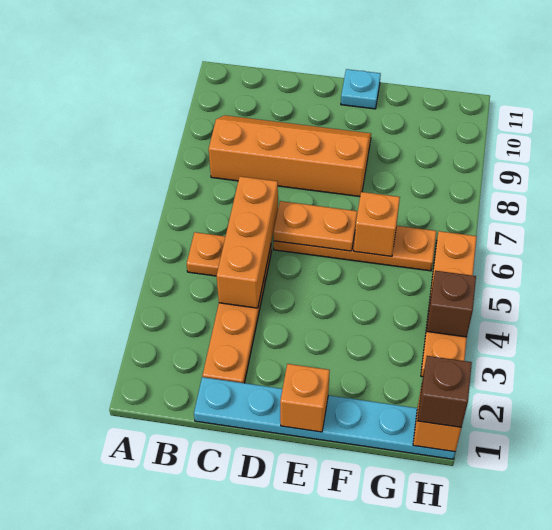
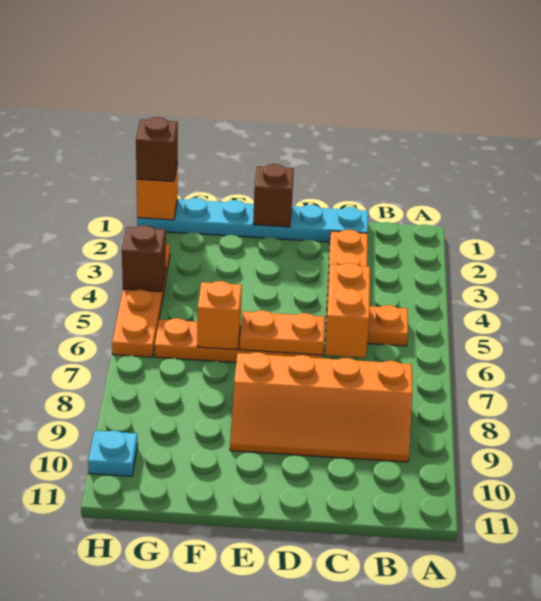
orange brick C4:C6 level 2 -> orange brick C5:C6 level 2
orange brick E1 level 2 -> brown brick E1 level 2
cyan plate E11 level 1 -> cyan plate H10 level 1

